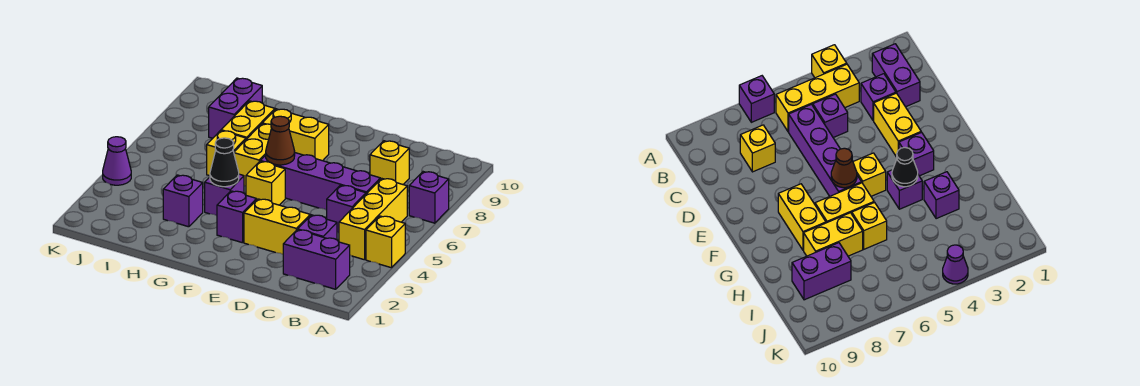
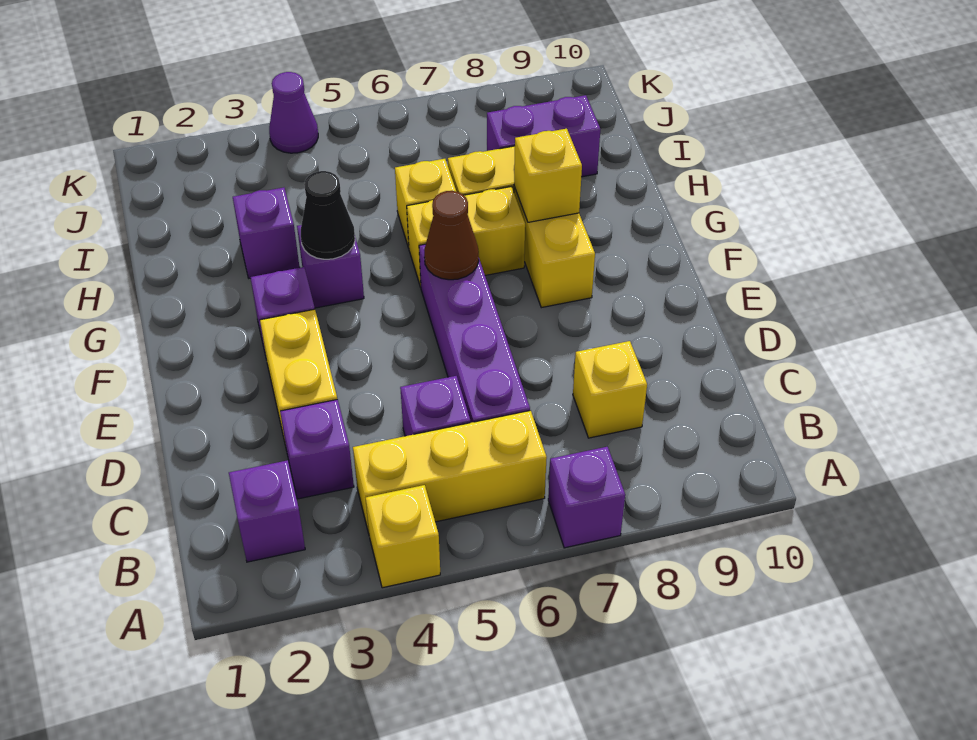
purple brick B2:C2 level 1 -> purple brick B2 level 1
yellow brick F5 level 1 -> yellow brick G8 level 2

